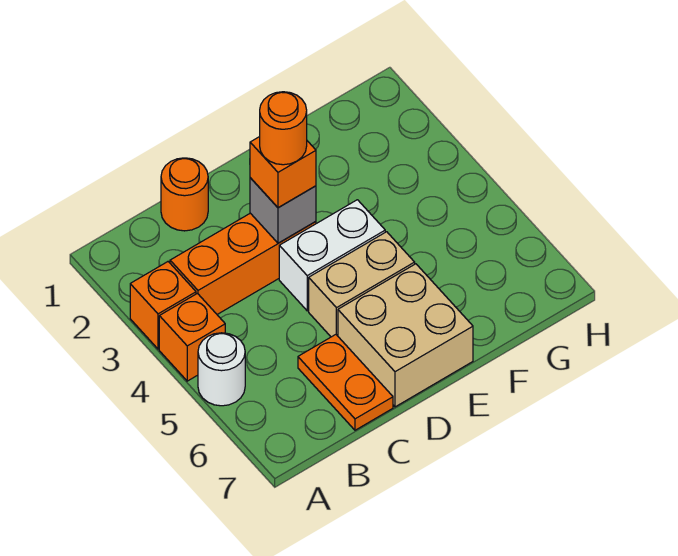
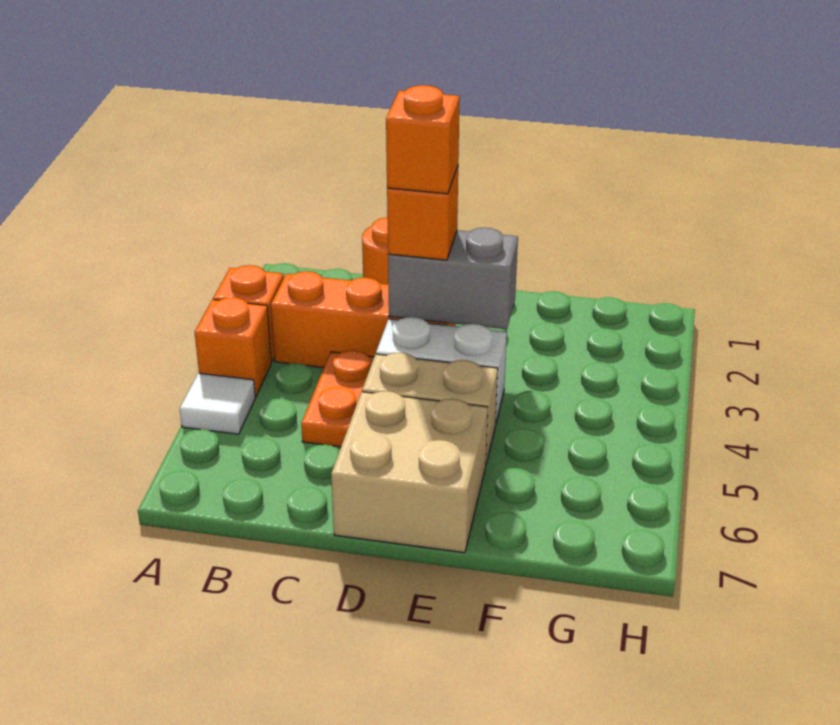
white round brick A5 level 1 -> white tile A5 level 1
orange plate C6:C7 level 1 -> orange plate C4:C5 level 1
grey brick D3 level 2 -> grey brick D3:E3 level 2
orange round brick D3 level 4 -> orange brick D3 level 4

